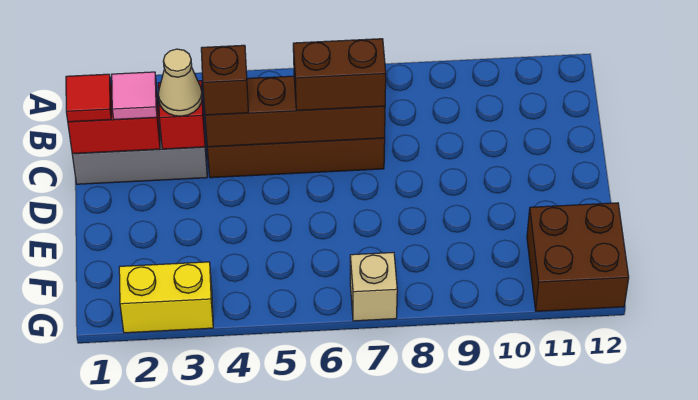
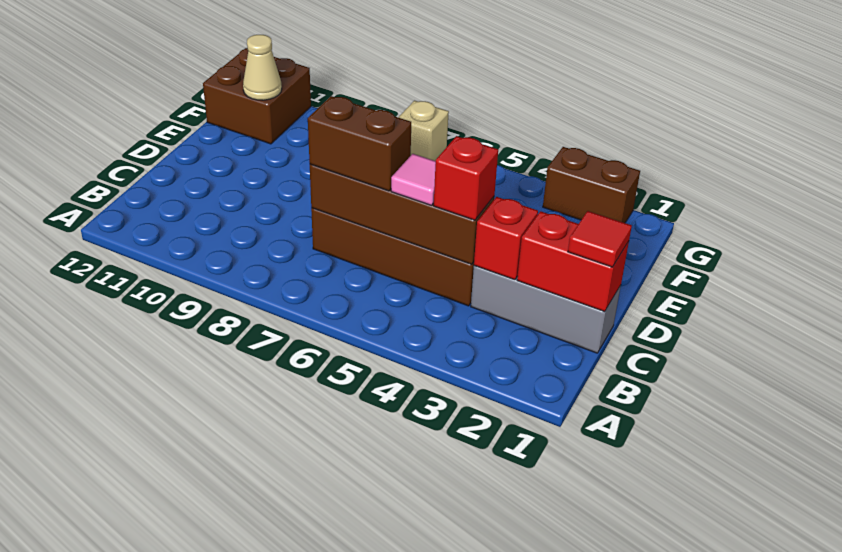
pink tile C2 level 3 -> pink tile C5 level 3
tan cone C3 level 3 -> tan cone F11 level 2
brown brick C4 level 3 -> red brick C4 level 3
yellow brick G2:G3 level 1 -> brown brick G2:G3 level 1

